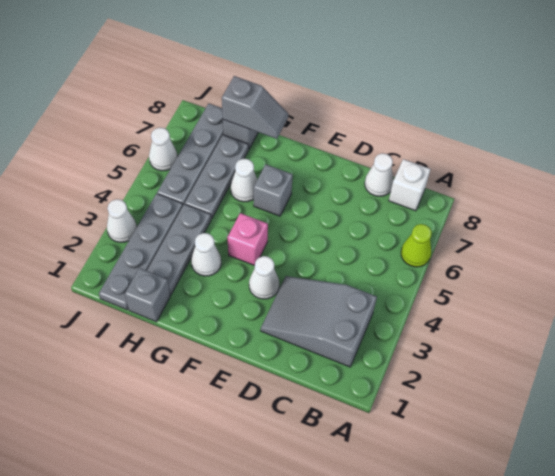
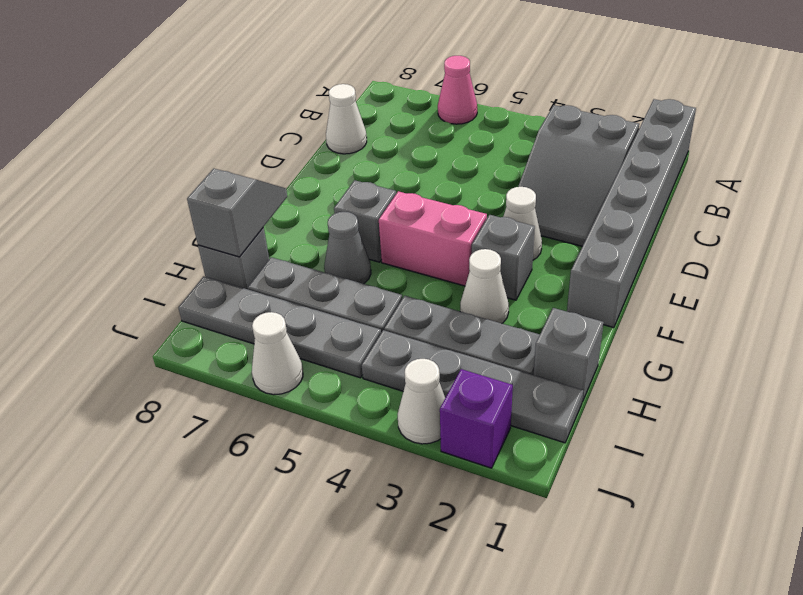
none -> grey brick A1:F1 level 1
lime cone A6 level 1 -> pink cone A6 level 1
white brick B8 level 1 -> none
none -> grey brick F3 level 1
pink brick F4 level 1 -> pink brick F4:F5 level 1
white cone G6 level 1 -> grey cone G6 level 1
none -> purple brick J2 level 1

